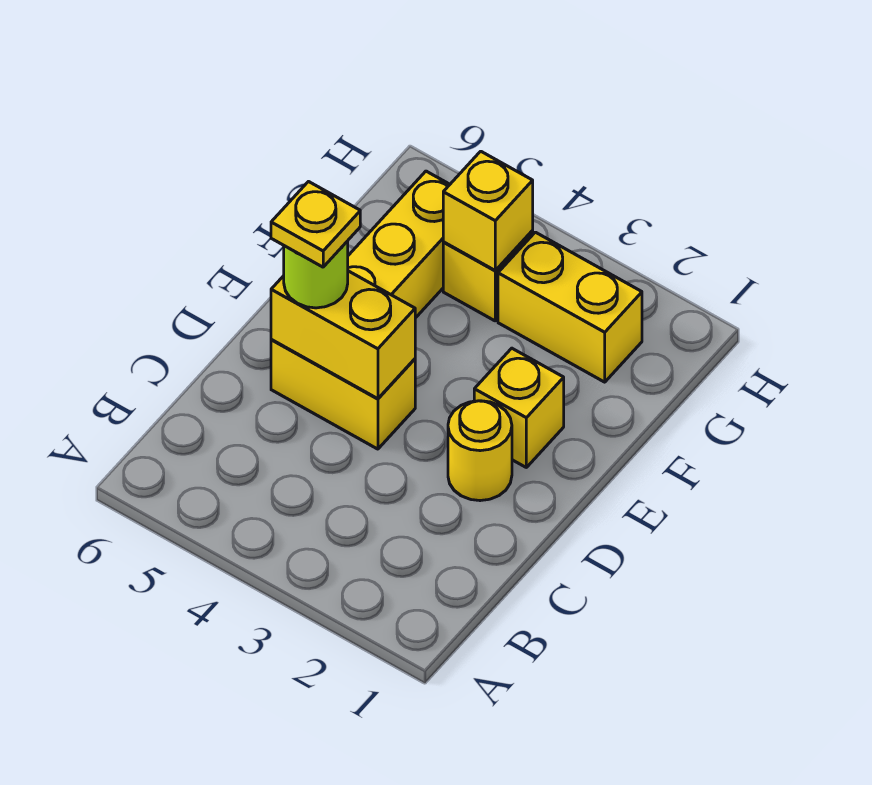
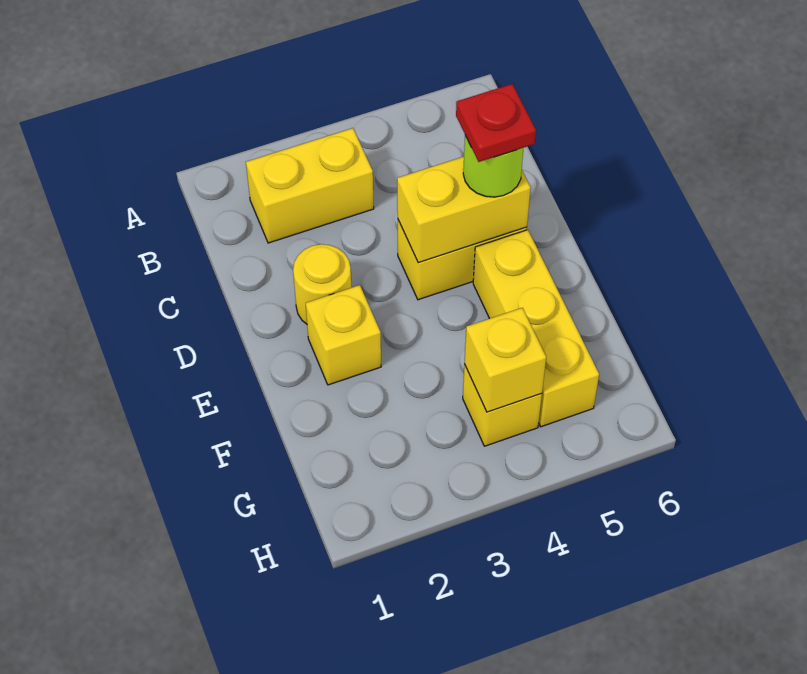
yellow plate D5 level 4 -> red plate D5 level 4
yellow brick G2:G3 level 1 -> yellow brick B2:B3 level 1

